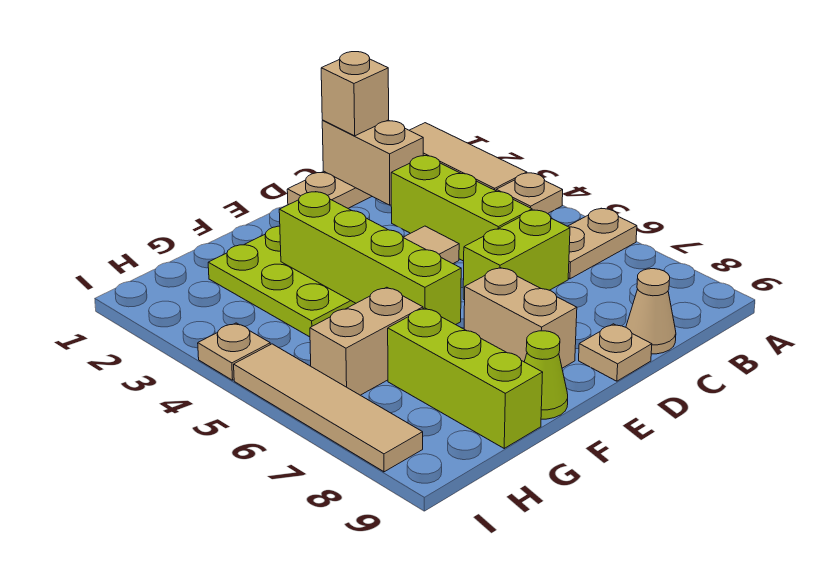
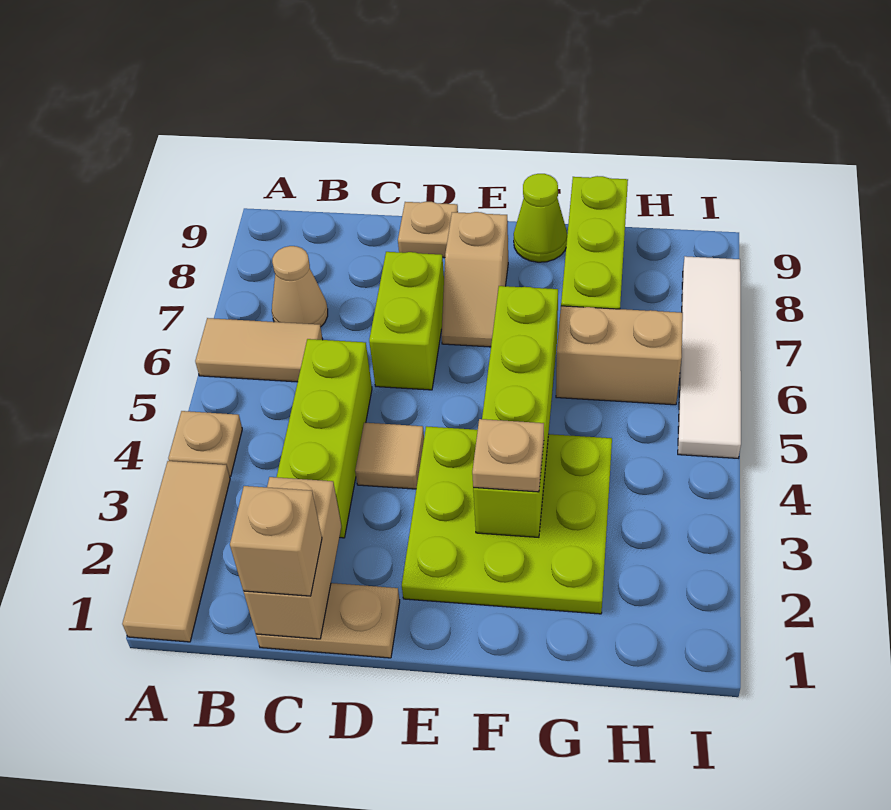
tan plate A6:B6 level 1 -> tan tile A6:B6 level 1
lime brick C6:D6 level 1 -> lime brick D6:D7 level 1
tan cone C9 level 1 -> tan cone B7 level 1
tan brick E7:E8 level 1 -> tan slope E7:E8 level 1 top 8
tan plate I4 level 1 -> tan plate F3 level 3
tan tile I5:I8 level 1 -> white tile I5:I8 level 1

